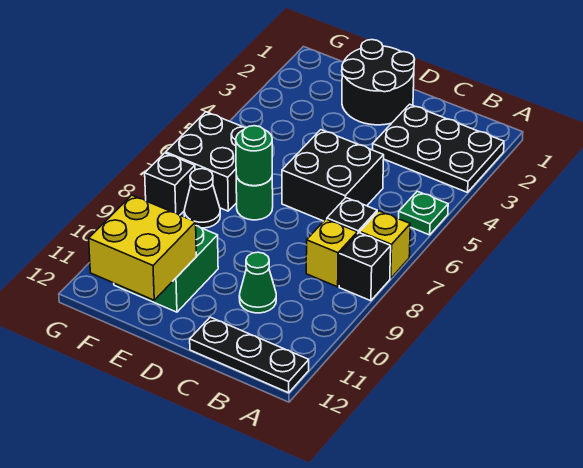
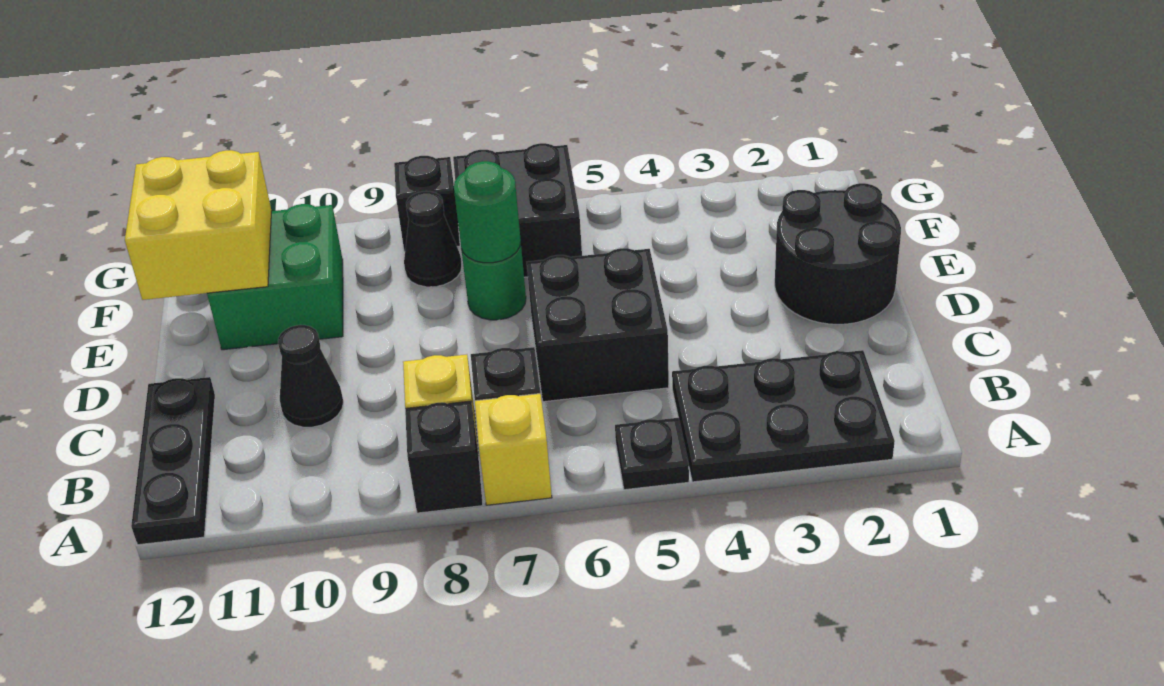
black plate A2:C3 level 1 -> black plate A2:B4 level 1
green plate A5 level 1 -> black plate A5 level 1
green cone C10 level 1 -> black cone C10 level 1

